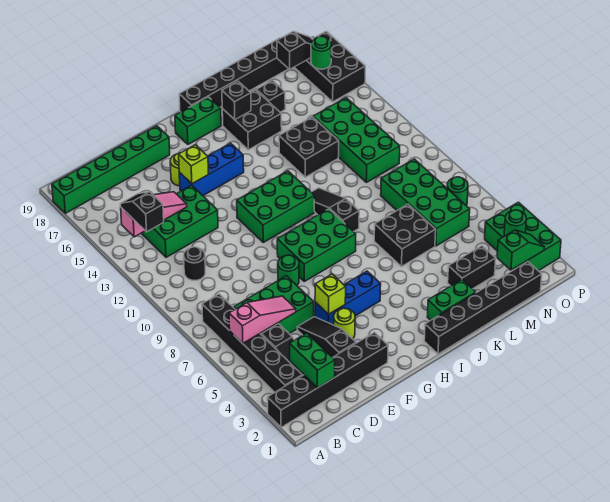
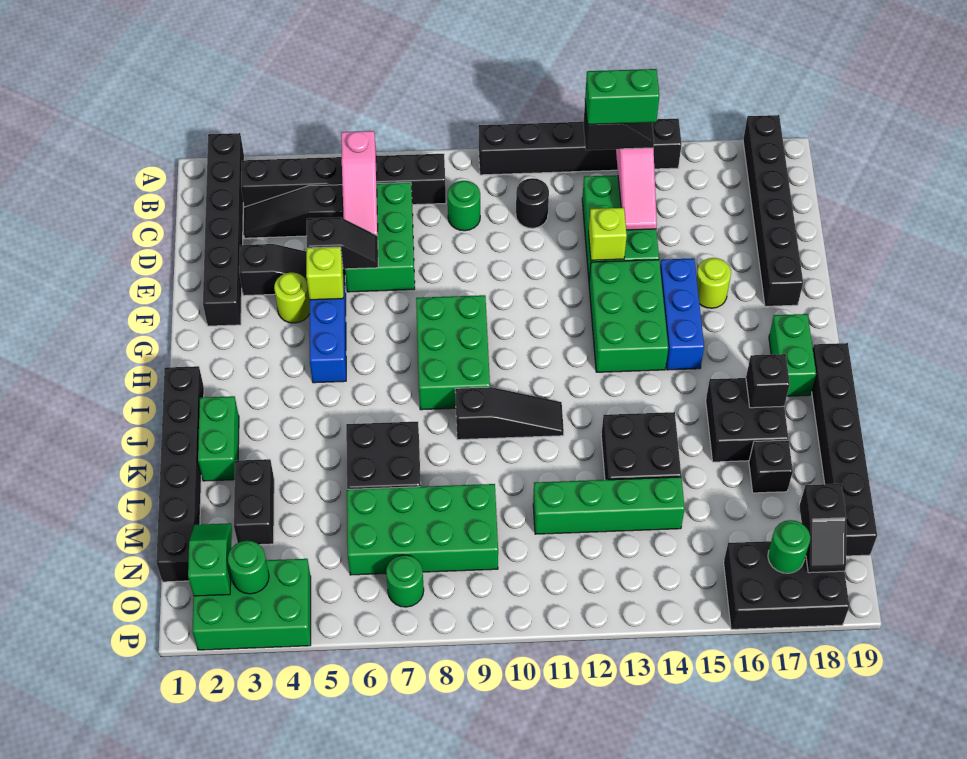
none -> black brick A10:A15 level 1
green brick A18:F18 level 1 -> black brick A18:F18 level 1
green brick C2:C3 level 2 -> green brick B13:B14 level 4
none -> black slope E5:E6 level 2 top 5
green round brick F8 level 1 -> green round brick C9 level 1
lime brick F15 level 2 -> lime brick E13 level 2
green brick G11:I12 level 1 -> green brick F13:H14 level 1
green brick M11:N14 level 1 -> green brick M11:M14 level 1
green slope N2:O2 level 2 top N -> green slope N2:O2 level 2 top O

